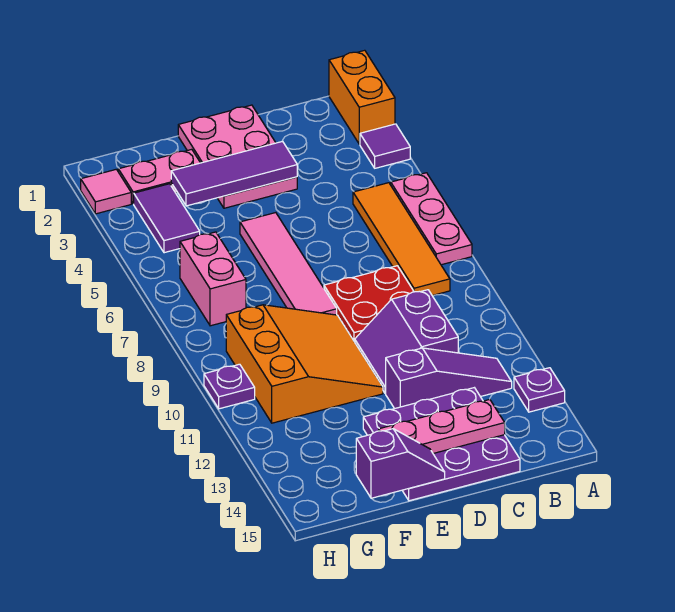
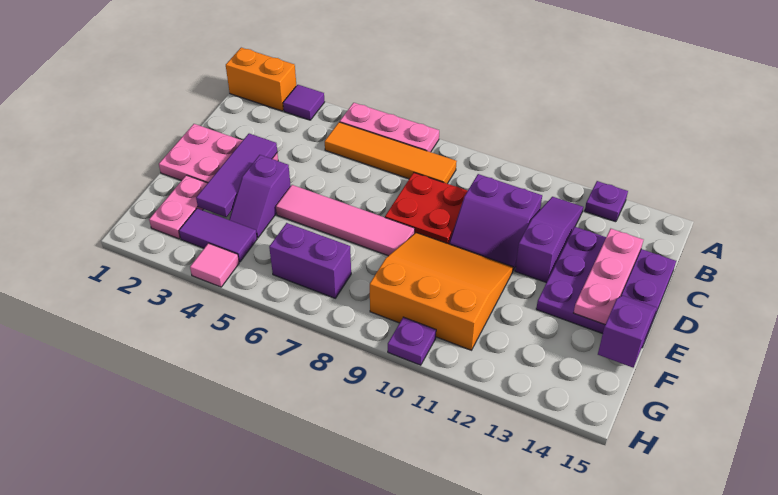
none -> purple slope E4:F4 level 1 top E
pink brick G6:G7 level 1 -> purple brick G6:G7 level 1
pink tile H2 level 1 -> pink tile H4 level 1

